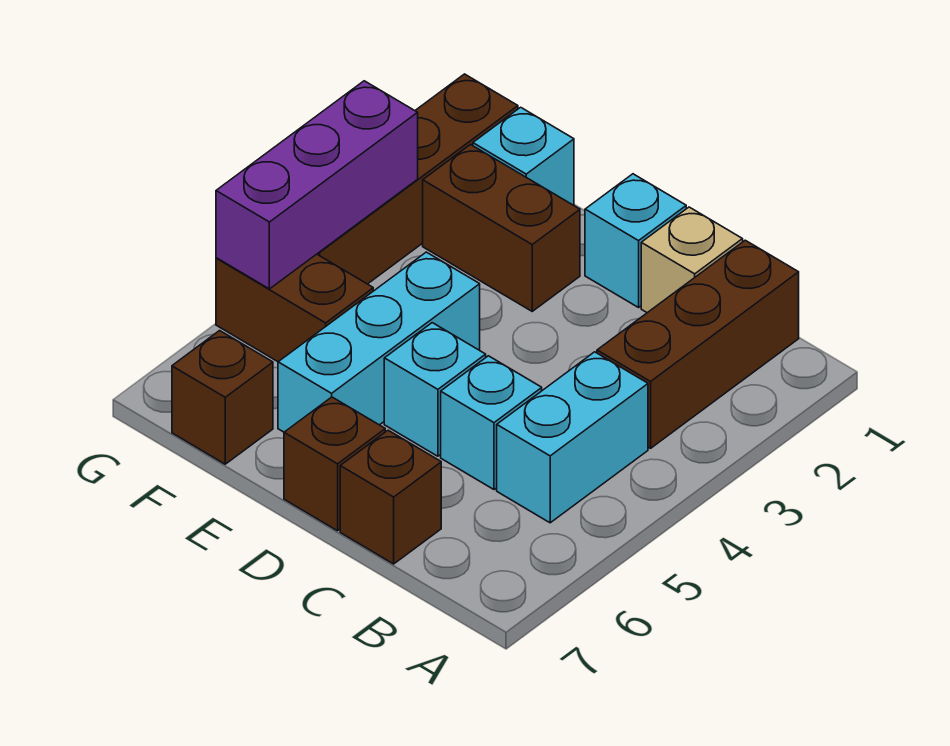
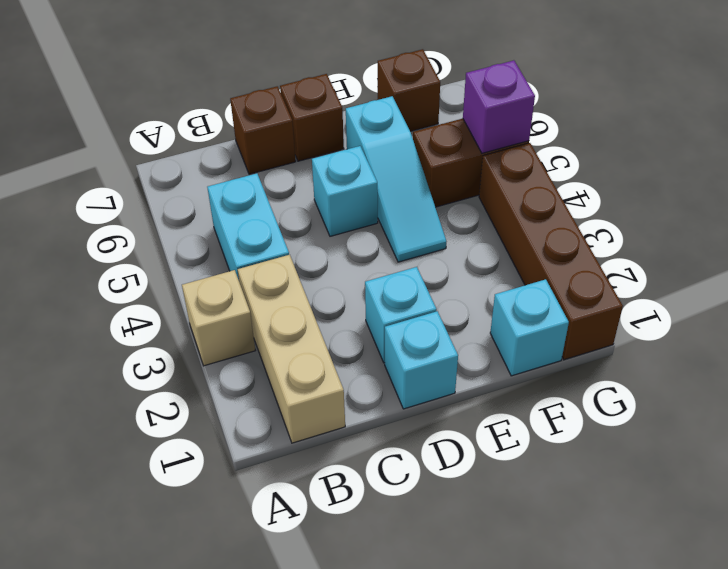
brown brick B1:B3 level 1 -> tan brick B1:B3 level 1
tan brick C1 level 1 -> tan brick A3 level 1
cyan brick C5 level 1 -> cyan brick D2 level 1
brown brick E2:F2 level 1 -> none
cyan brick E4:E6 level 1 -> cyan slope E4:E6 level 1 top 6
purple brick G3:G5 level 2 -> purple brick G5 level 2

